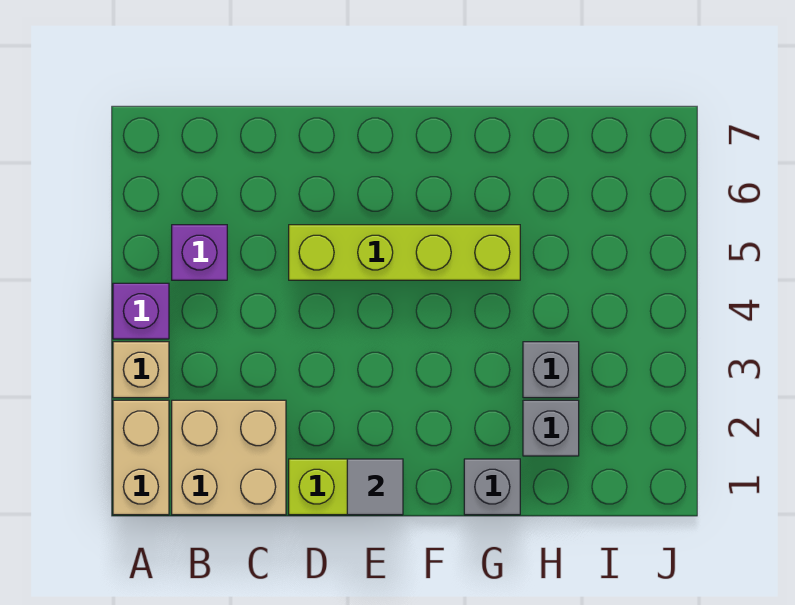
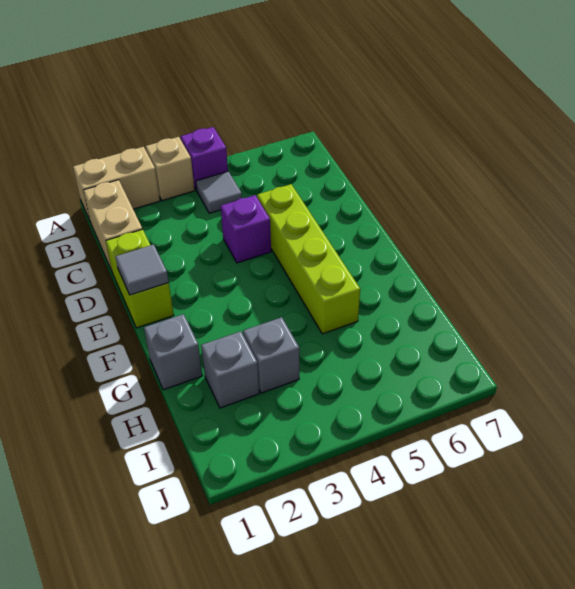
tan brick B1:C2 level 1 -> tan brick B1:C1 level 1
none -> grey tile B4 level 1
purple brick B5 level 1 -> purple brick D4 level 1

